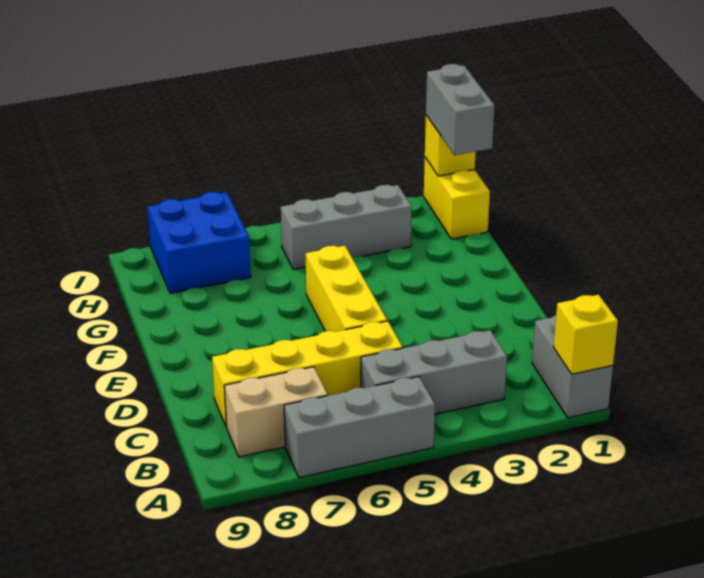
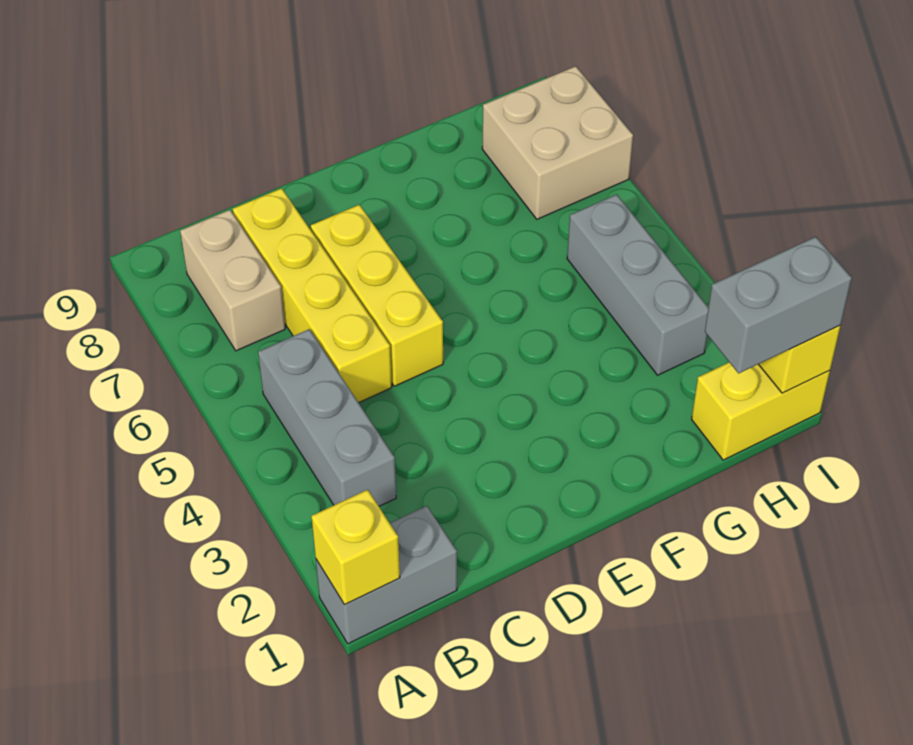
grey brick A5:A7 level 1 -> none
yellow brick D5:F5 level 1 -> yellow brick D5:D7 level 1
blue brick H7:I8 level 1 -> tan brick H7:I8 level 1

